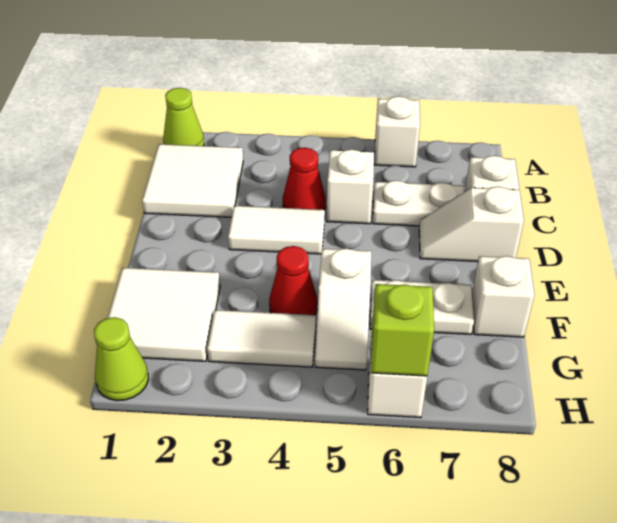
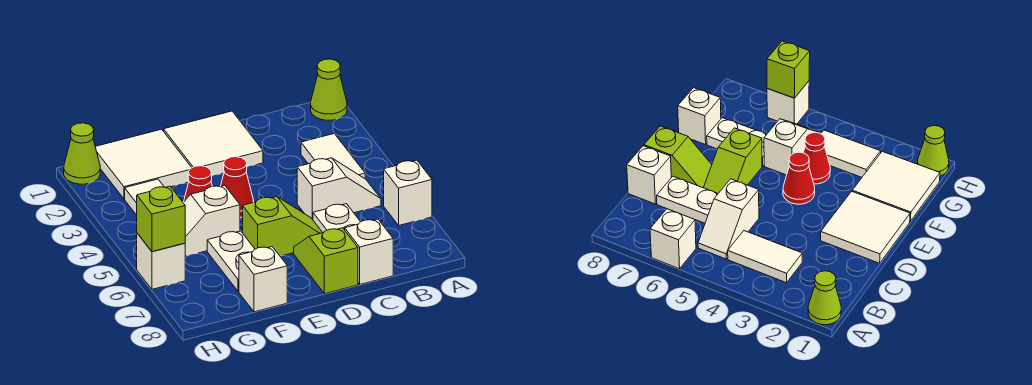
white tile B1:C2 level 1 -> white tile D1:E2 level 1
red cone C4 level 1 -> red cone E4 level 1
white tile D3:D4 level 1 -> white tile B3:B4 level 1
none -> lime slope D6:E6 level 1 top E
white slope D7:D8 level 1 top 8 -> lime slope D7:D8 level 1 top 8

